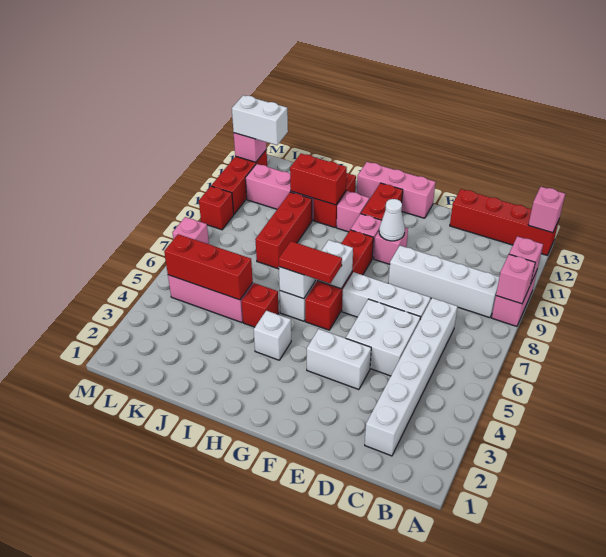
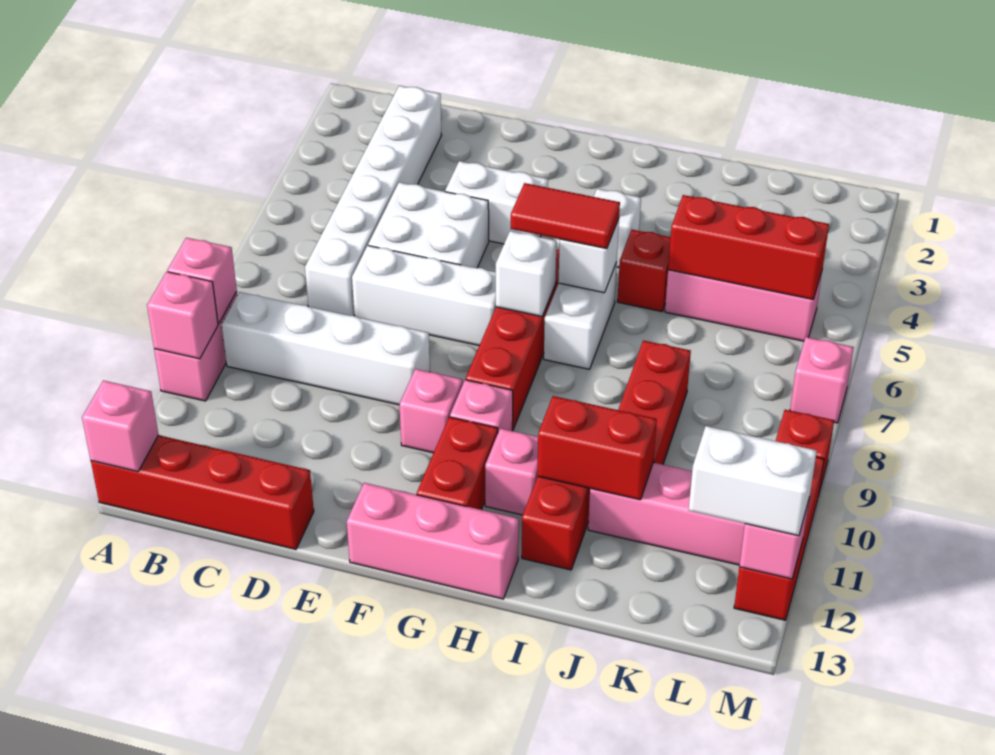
white cone F10 level 2 -> none

